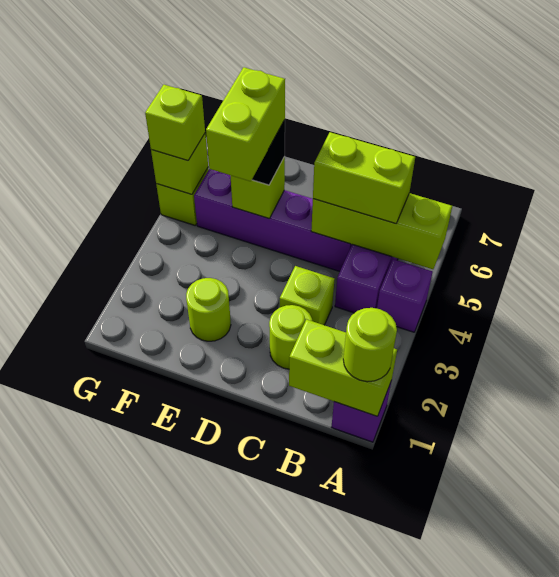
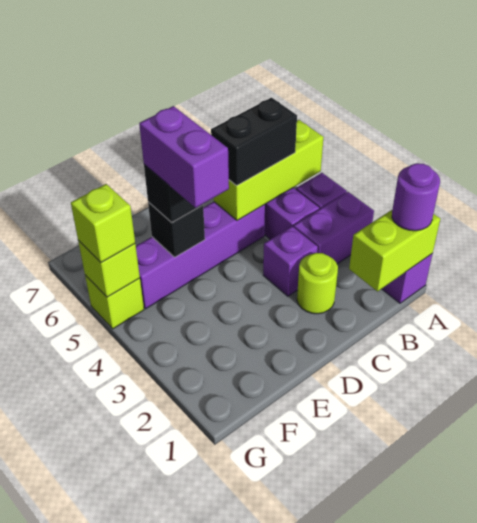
lime round brick A1 level 3 -> purple round brick A1 level 3
none -> purple brick A3:B3 level 1
lime brick B5:C5 level 3 -> black brick B5:C5 level 3
lime brick C3 level 1 -> purple brick C3 level 1
lime round brick E2 level 1 -> none
lime brick E4:E5 level 4 -> purple brick E4:E5 level 4
lime brick E5 level 2 -> black brick E5 level 2

